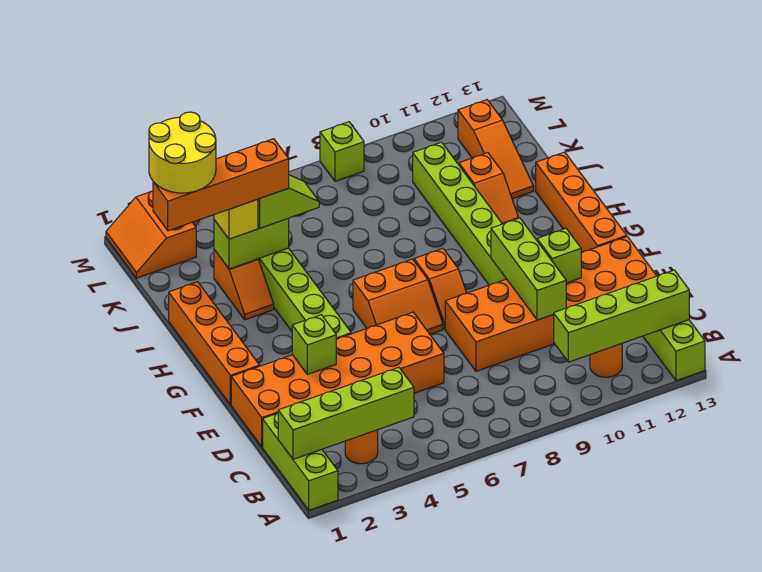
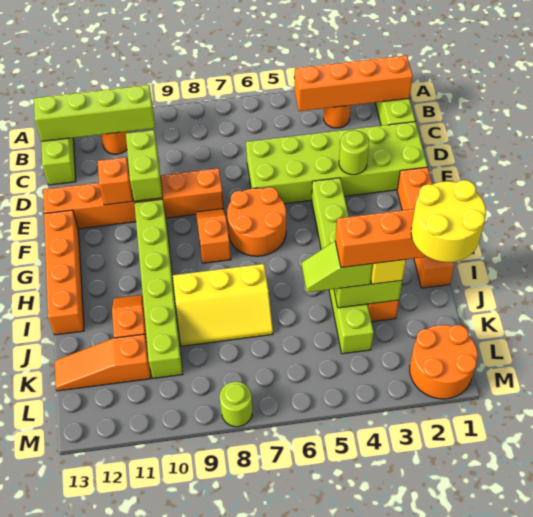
lime brick B1:B4 level 2 -> orange brick B1:B4 level 2
orange brick D1:E6 level 1 -> lime brick D1:E6 level 1
orange brick D8:E13 level 1 -> orange brick E8:E13 level 1
lime brick D10:F10 level 2 -> lime brick D10:E10 level 2
lime brick E3 level 2 -> lime round brick E3 level 2
lime brick E11 level 2 -> orange brick E11 level 2
orange slope F6:G7 level 1 top G -> orange round brick F6:G7 level 1
none -> yellow slope I7:J9 level 1 top I
orange slope J12:L12 level 1 top L -> orange slope K11:K13 level 1 top 11
orange slope L1:M2 level 1 top 2 -> orange round brick L1:M2 level 1
lime brick M8 level 1 -> lime round brick M8 level 1

